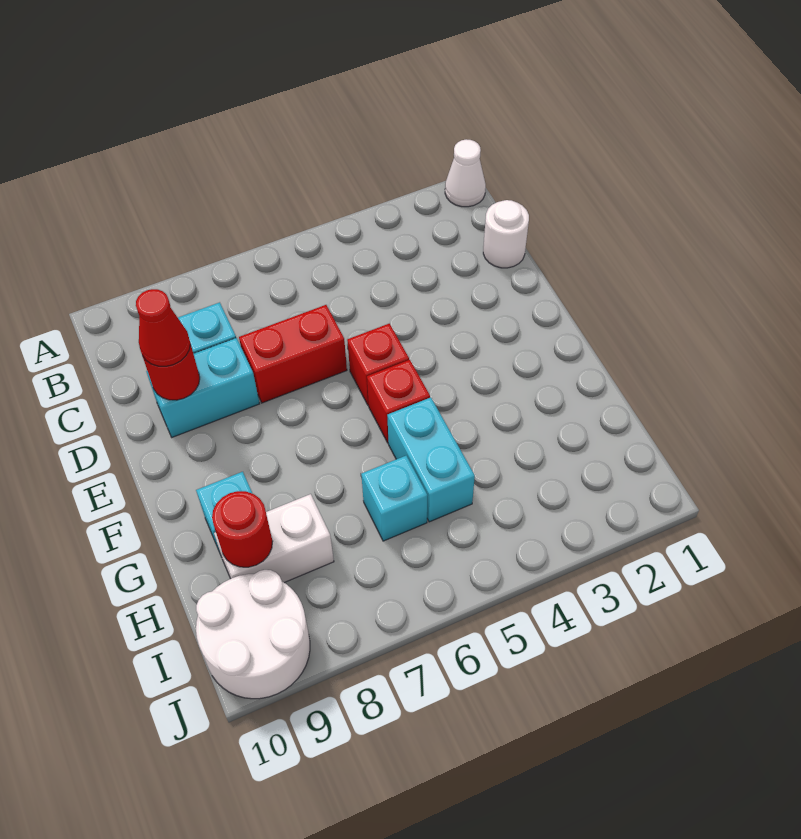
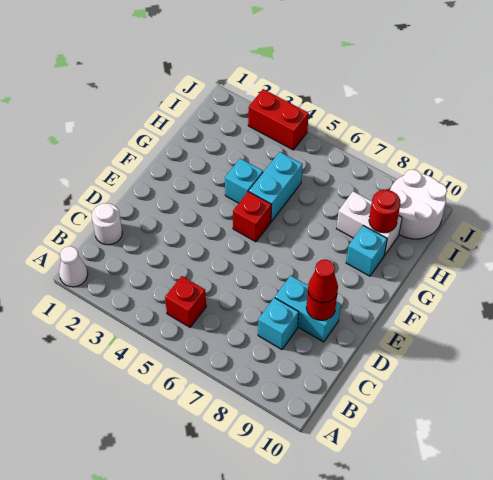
red brick D6:D7 level 1 -> red brick J3:J4 level 1
red brick E5 level 1 -> red brick B5 level 1
cyan brick H6 level 1 -> cyan brick G4 level 1

